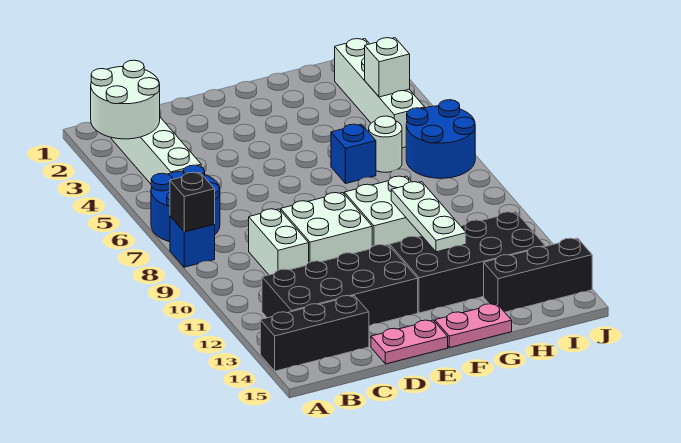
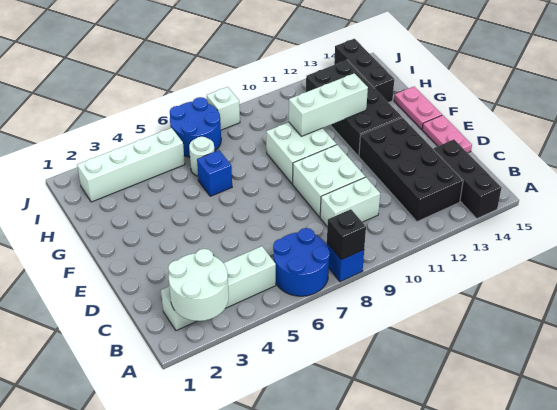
white plate G10:G12 level 2 -> white brick G10:G12 level 2
white brick I4 level 2 -> white brick J8 level 1

